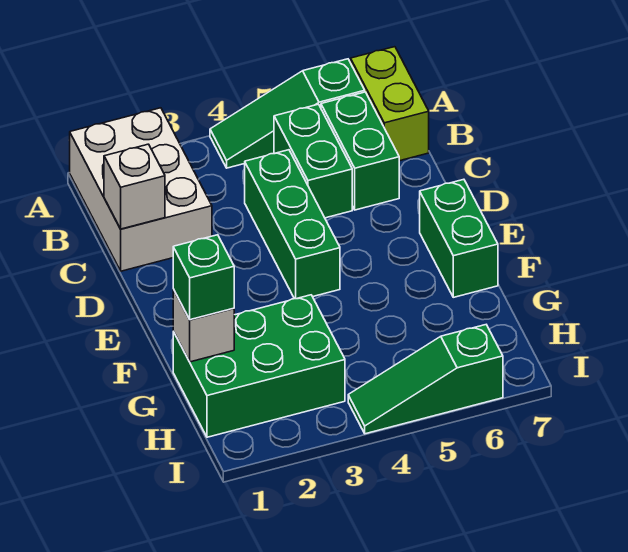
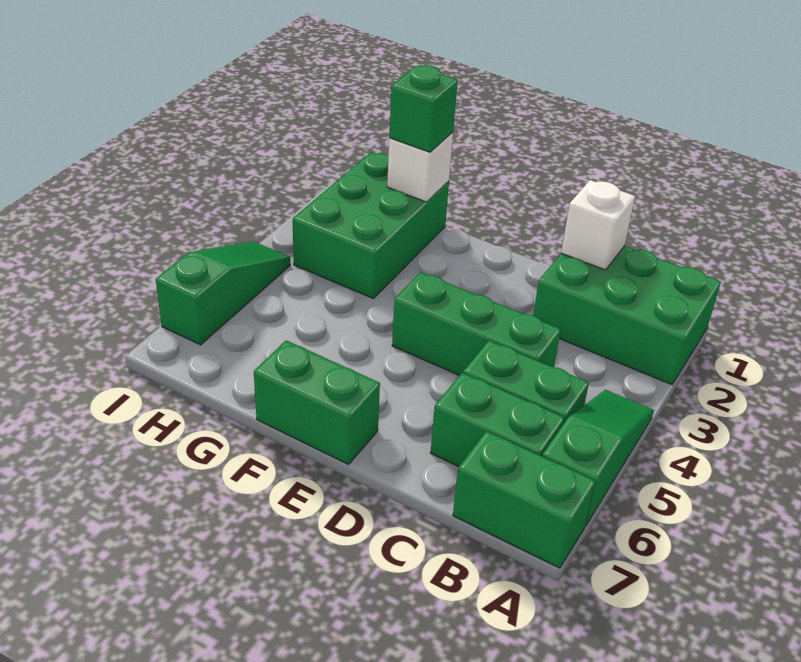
white brick A1:C2 level 1 -> green brick A1:C2 level 1
lime brick A7:B7 level 1 -> green brick A7:B7 level 1

